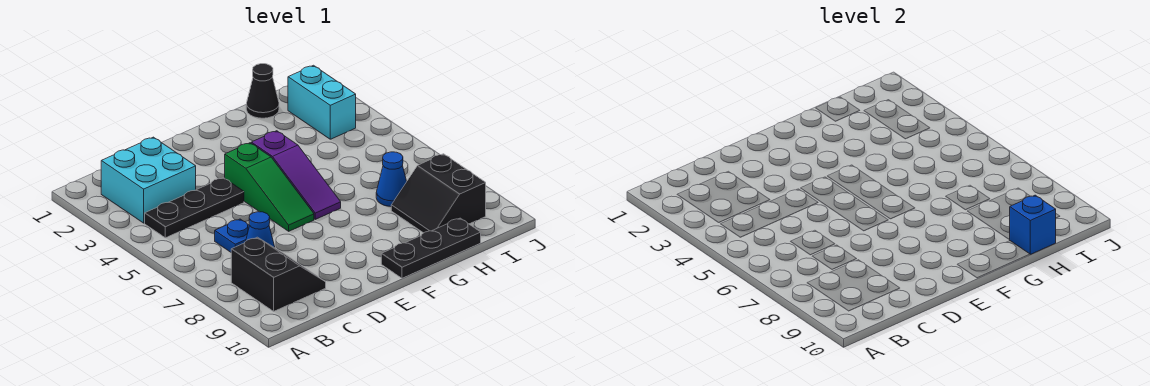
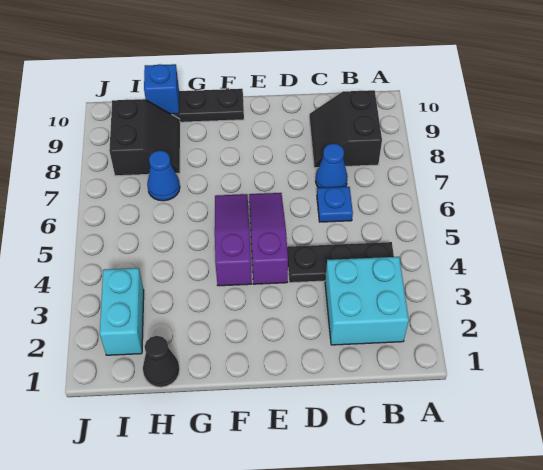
green slope E4:E6 level 1 top 4 -> purple slope E4:E6 level 1 top 4

